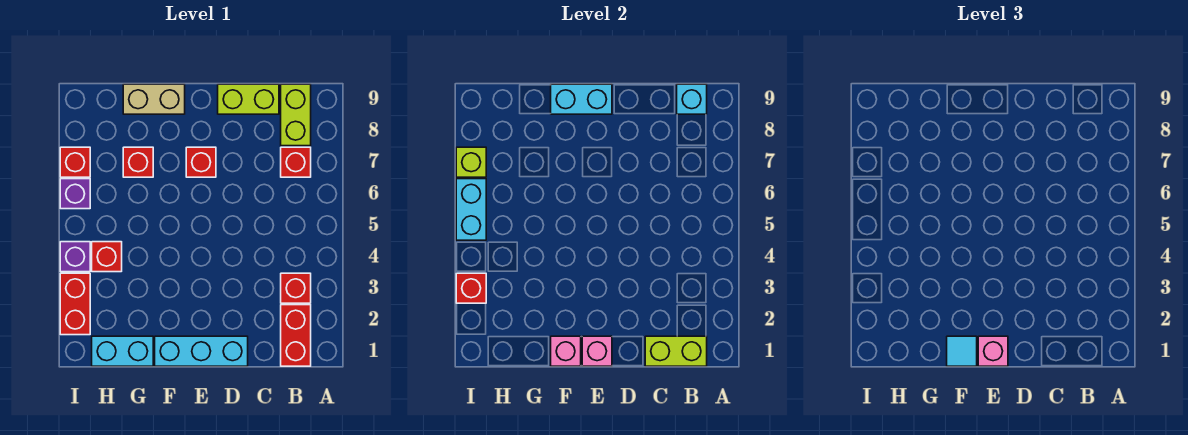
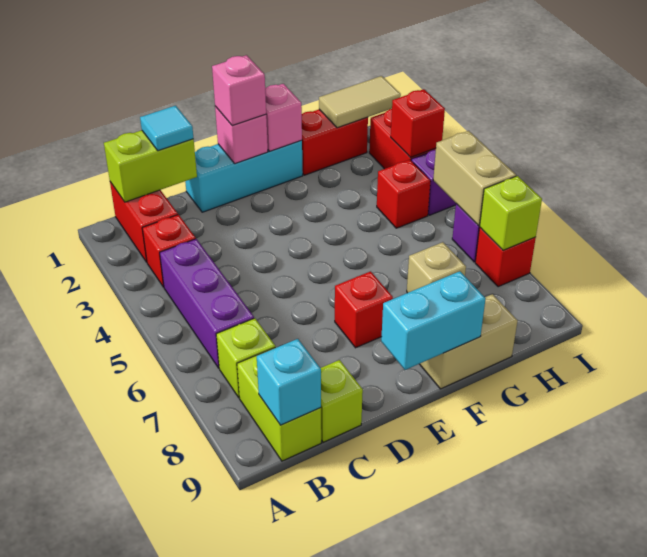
none -> purple brick B4:B6 level 1
red brick B7 level 1 -> lime brick B7 level 1
lime brick C9:D9 level 1 -> lime brick C9 level 1
cyan tile F1 level 3 -> cyan tile C1 level 3
cyan brick G1:H1 level 1 -> red brick G1:H1 level 1
red brick G7 level 1 -> tan brick G7 level 1
none -> tan tile H1:I1 level 2
cyan brick I5:I6 level 2 -> tan brick I5:I6 level 2

